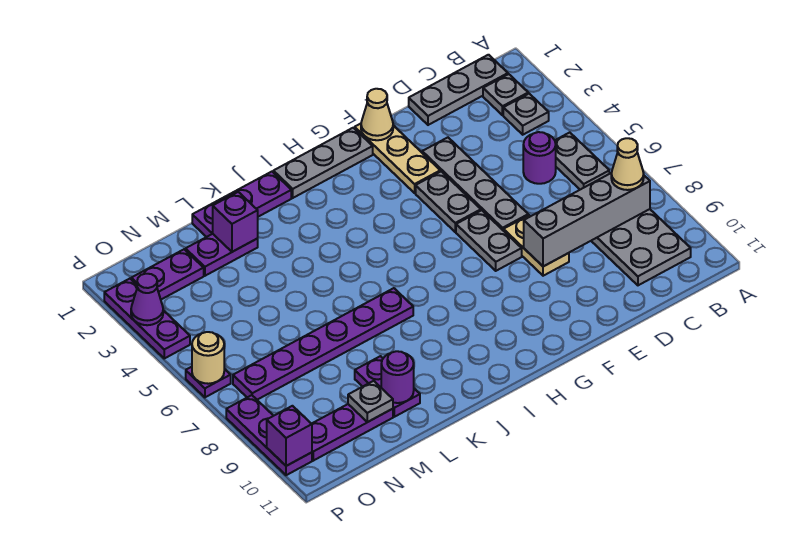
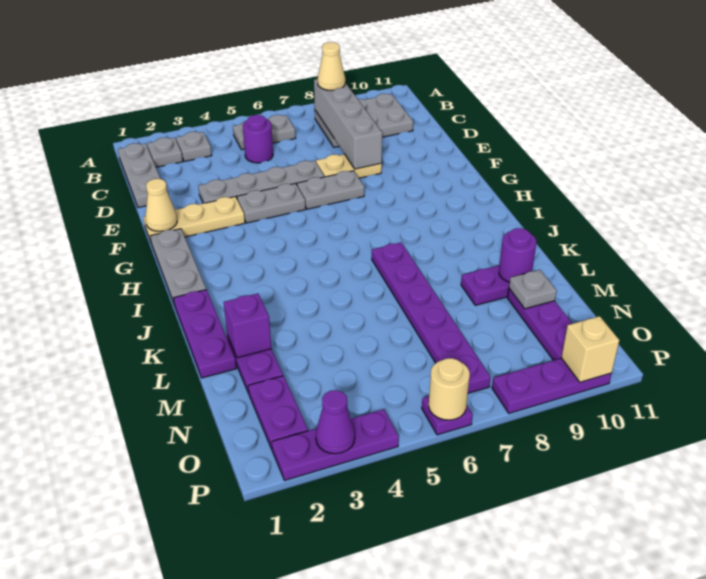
purple brick P10 level 2 -> tan brick P10 level 2

